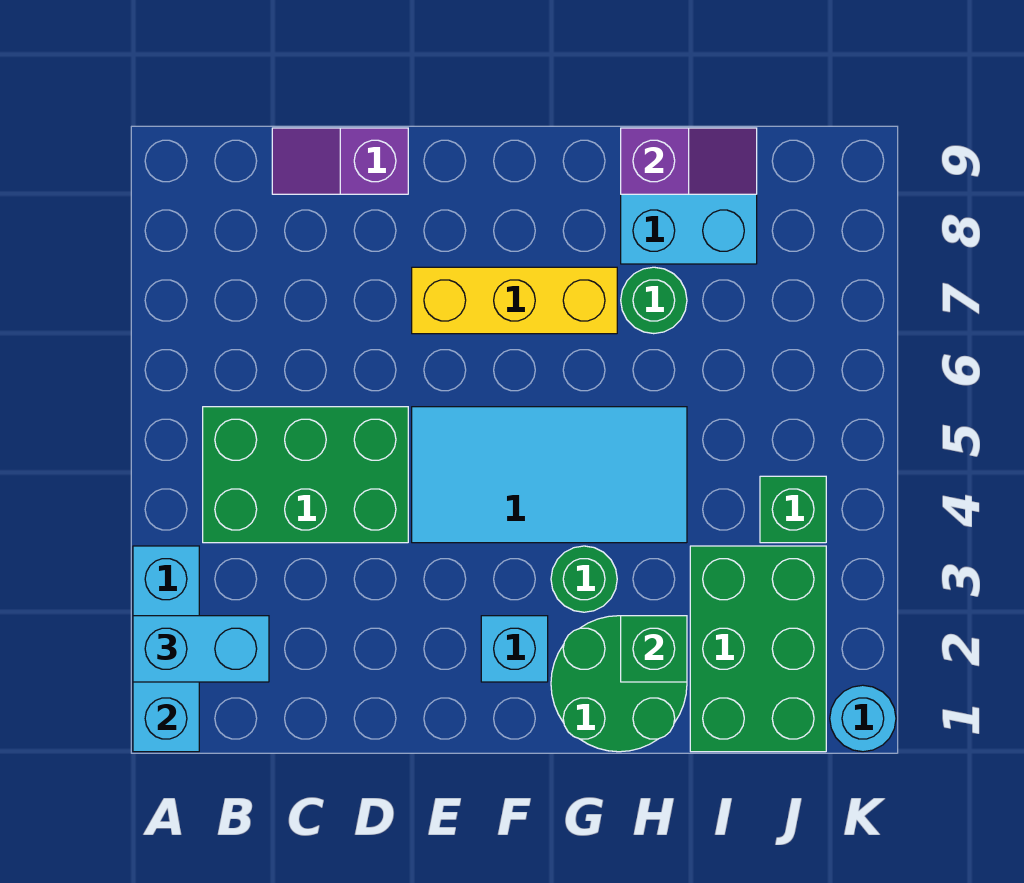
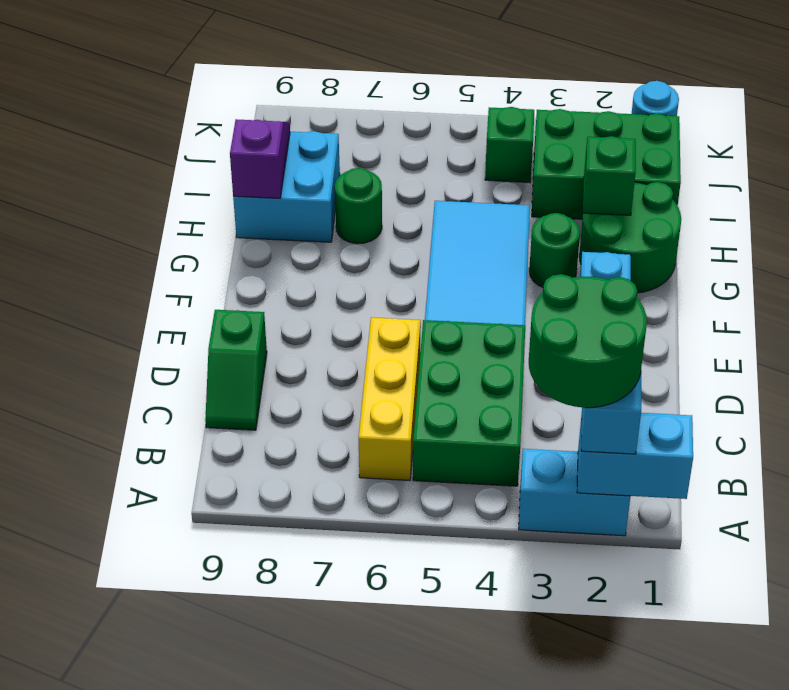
none -> green round brick A2:B3 level 4
purple slope C9:D9 level 1 top D -> green slope C9:D9 level 1 top D
yellow brick E7:G7 level 1 -> yellow brick B6:D6 level 1

